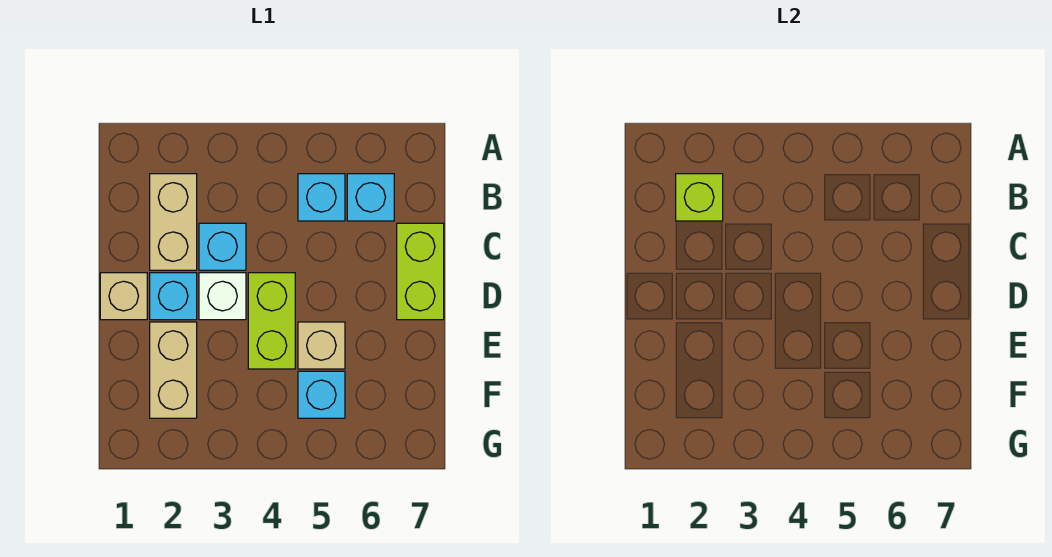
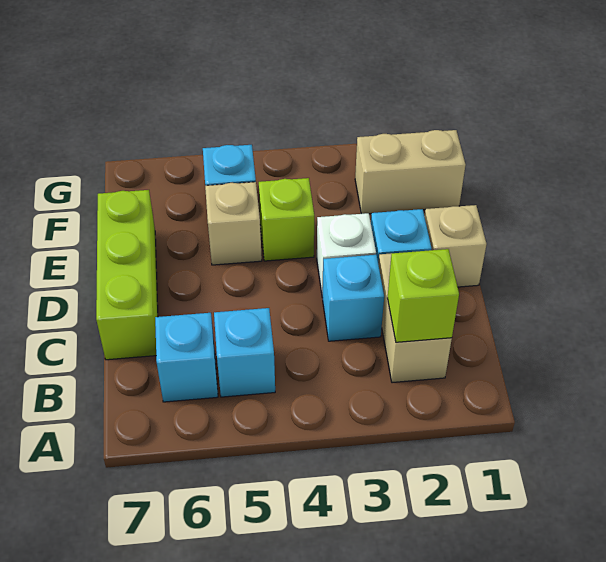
lime brick C7:D7 level 1 -> lime brick C7:E7 level 1
lime brick D4:E4 level 1 -> lime brick E4 level 1
tan brick E2:F2 level 1 -> tan brick F1:F2 level 1

